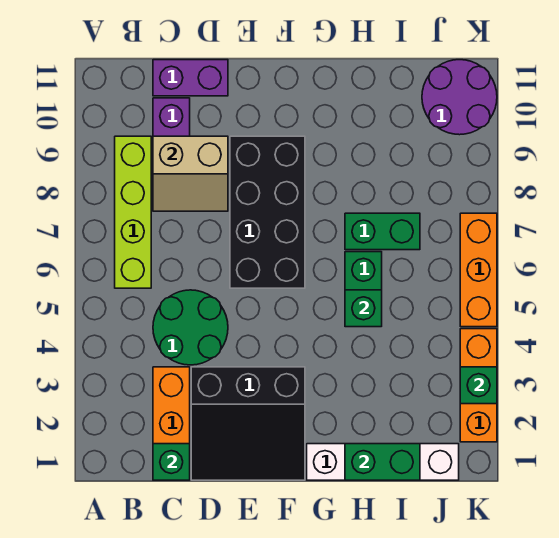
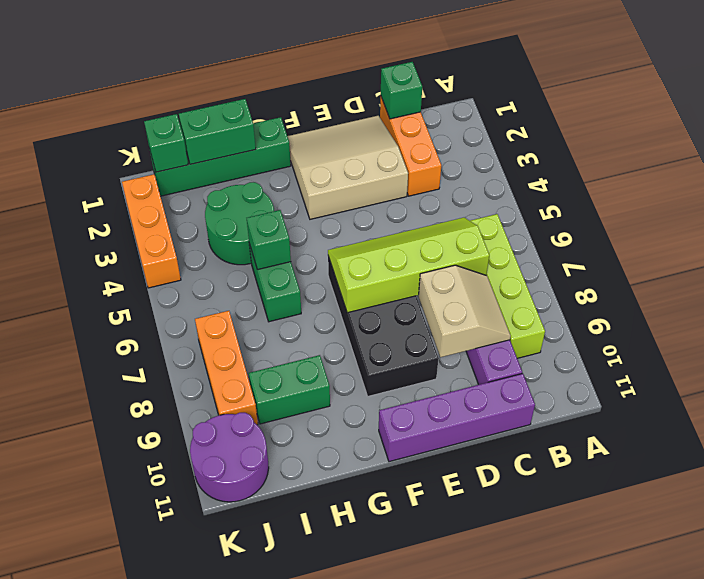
green round brick C4:D5 level 1 -> green round brick H3:I4 level 1
none -> lime slope C6:F7 level 2 top 7
tan slope C8:D9 level 2 top 9 -> tan slope C8:D9 level 2 top D
purple brick C11:D11 level 1 -> purple brick C11:F11 level 1
black slope D1:F3 level 1 top 3 -> tan slope D1:F3 level 1 top 3
white brick G1:J1 level 1 -> green brick G1:J1 level 1
green brick H7:I7 level 1 -> green brick H9:I9 level 1
green brick K3 level 2 -> green brick J1 level 2
orange brick K5:K7 level 1 -> orange brick J7:J9 level 1

